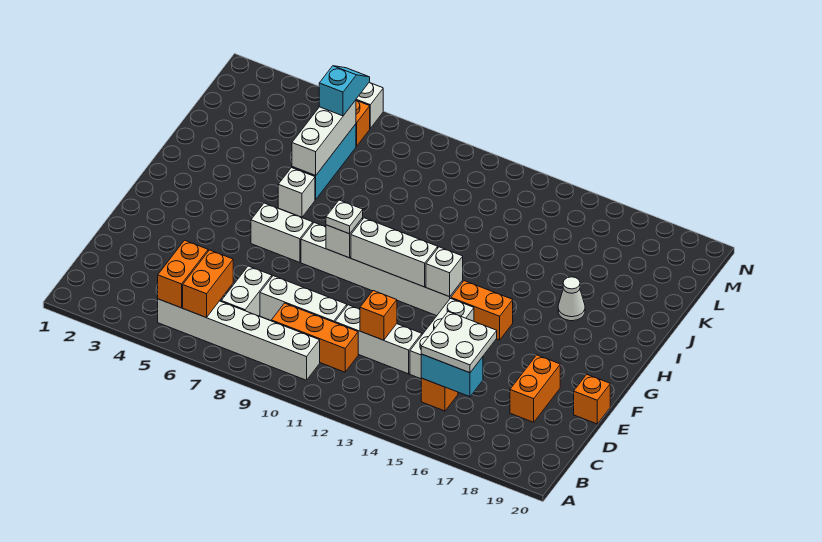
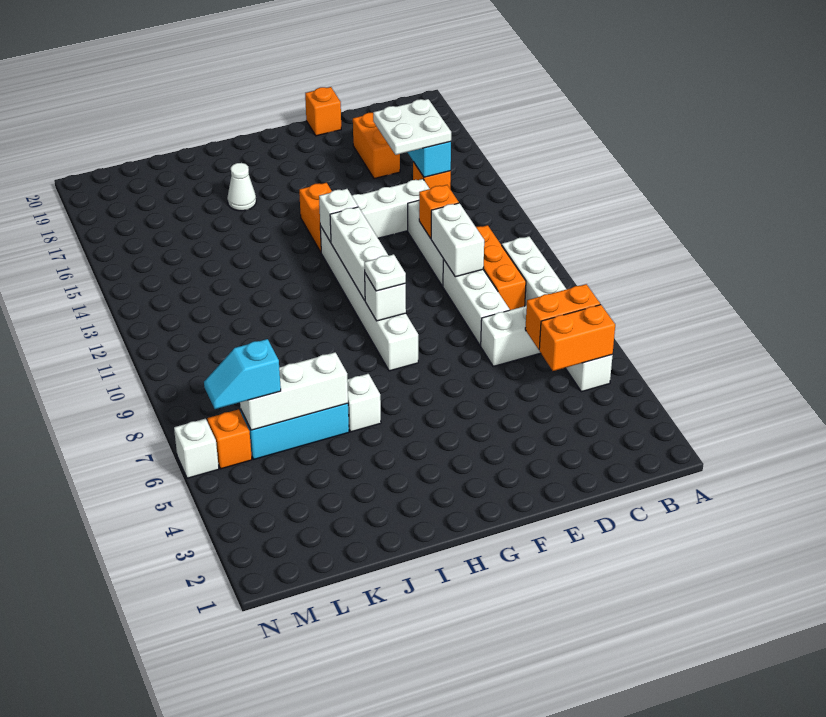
orange brick D18:E18 level 1 -> orange brick D17:D18 level 1
white brick G6:G7 level 1 -> white brick D10:D11 level 2

